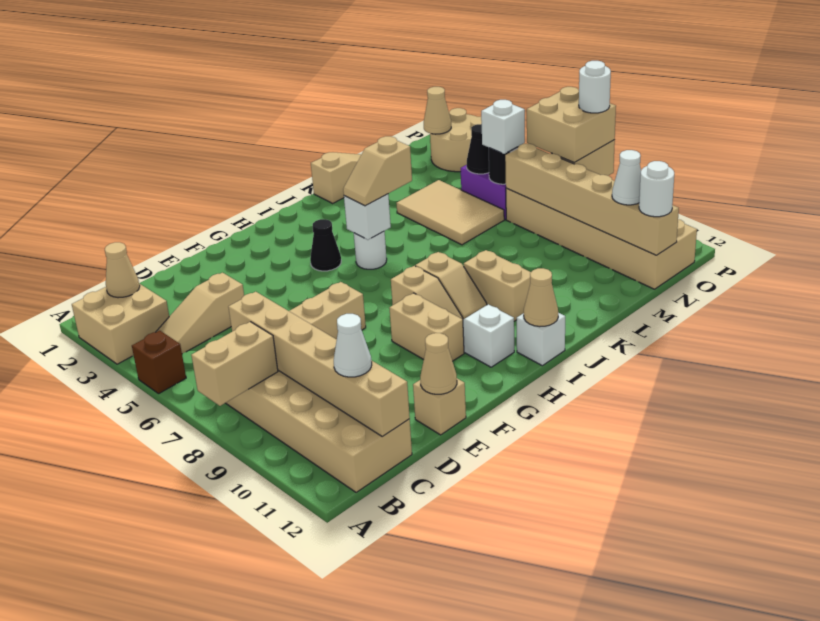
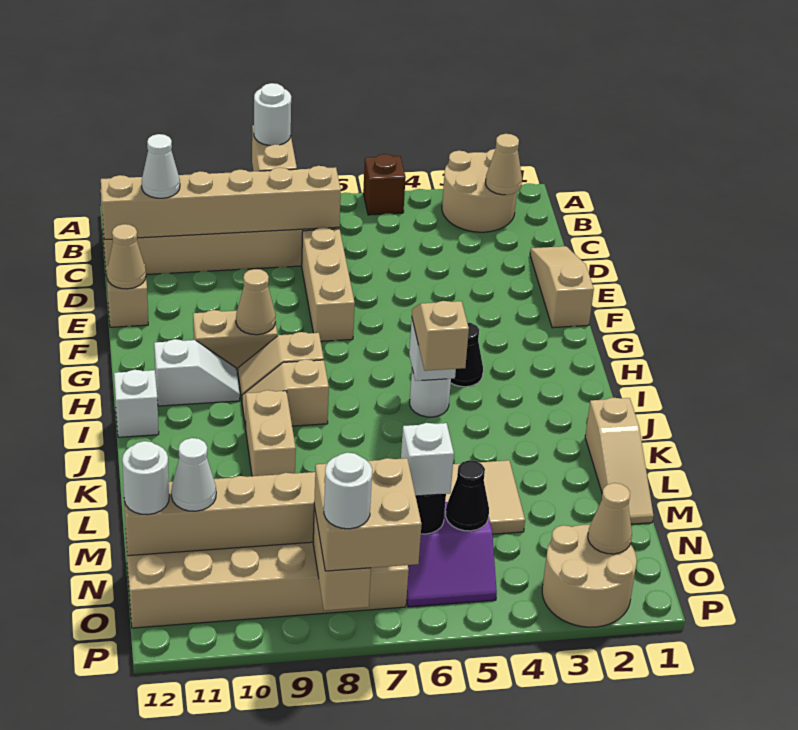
tan brick A2:B3 level 1 -> tan round brick A2:B3 level 1
none -> white round brick A8 level 3
tan slope B4:D4 level 1 top D -> tan slope D1:F1 level 1 top F
tan cone I12 level 2 -> tan cone G9 level 2
tan brick J9:J10 level 1 -> tan brick J9:K9 level 1

